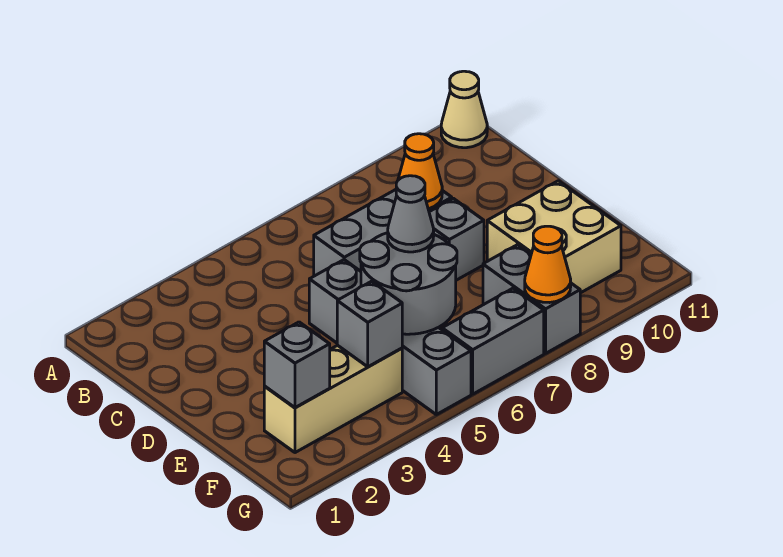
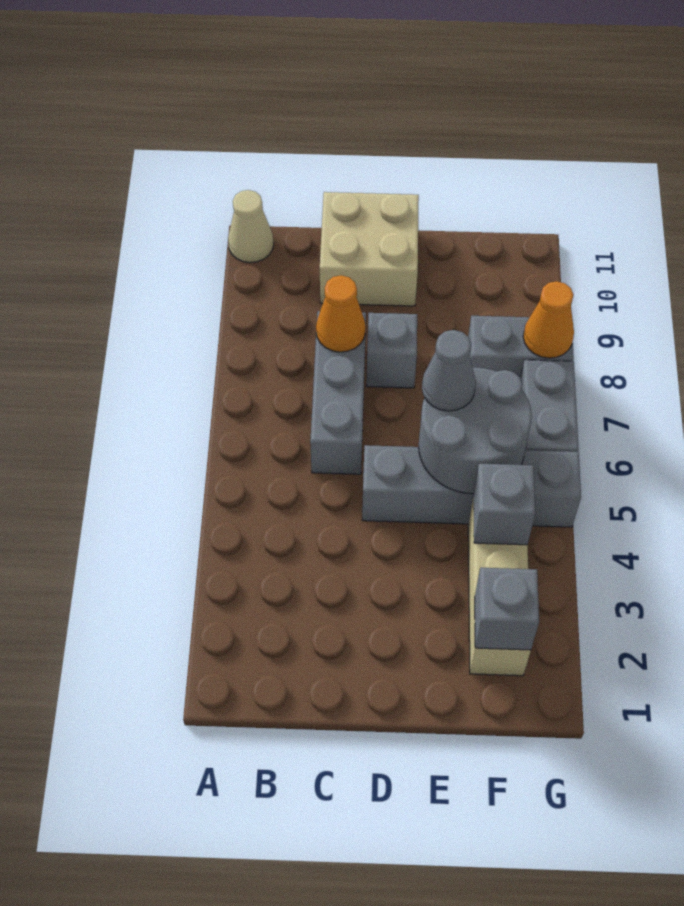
tan brick E9:F10 level 1 -> tan brick C10:D11 level 1

